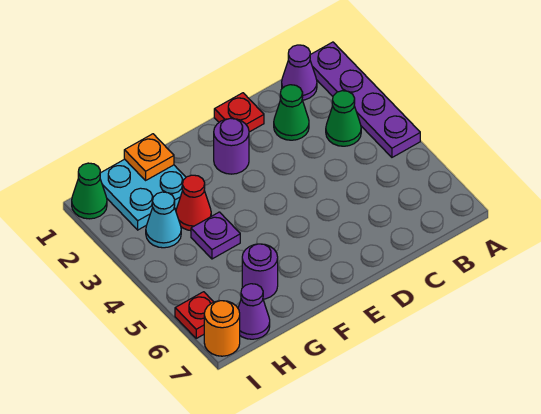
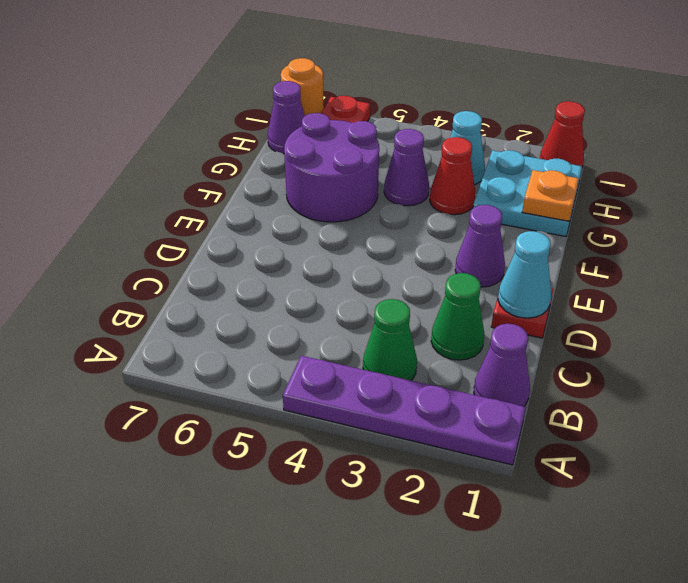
none -> cyan cone D1 level 2
purple round brick E2 level 1 -> purple cone E2 level 1
purple plate G4 level 1 -> purple cone G4 level 1
purple round brick G6 level 1 -> purple round brick F5:G6 level 1
green cone I1 level 1 -> red cone I1 level 1

